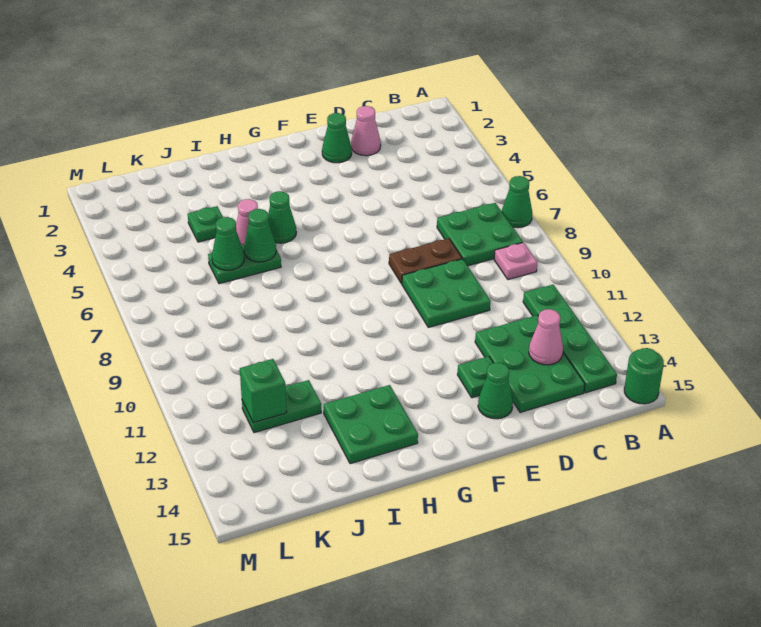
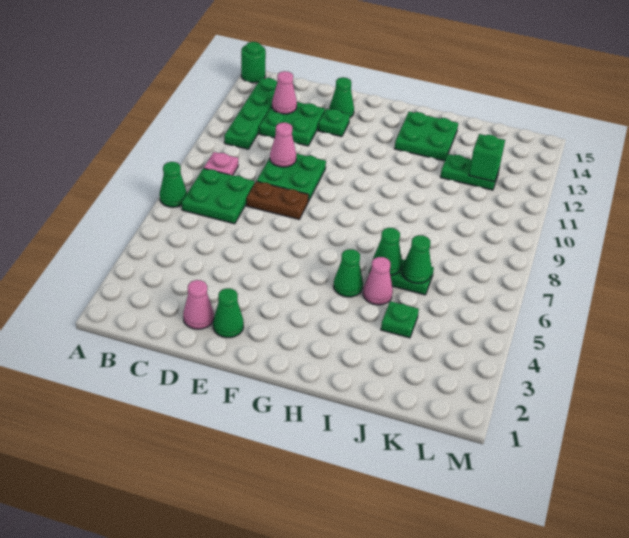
green plate C12:D14 level 1 -> green plate C12:D13 level 1
none -> pink cone D10 level 2

